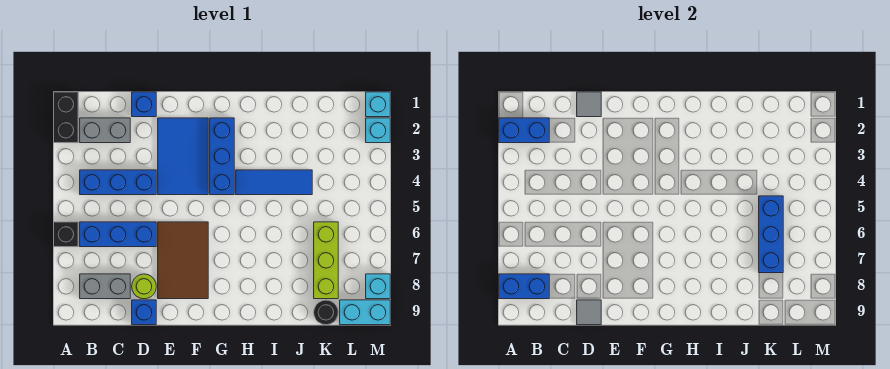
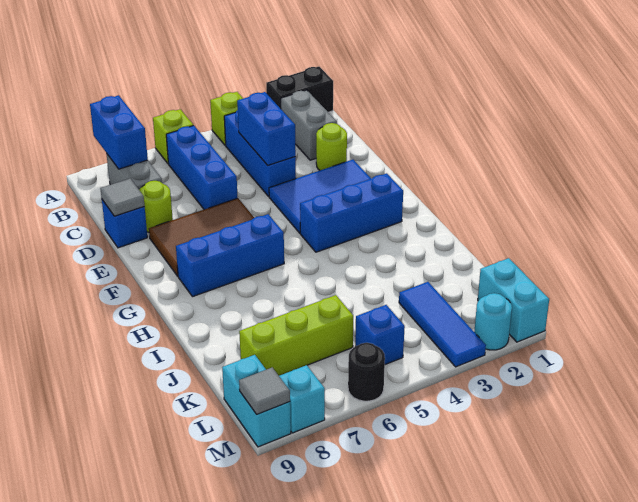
blue brick A2:B2 level 2 -> blue brick C4:D4 level 2
none -> lime brick A4 level 1
black brick A6 level 1 -> lime brick A6 level 1
blue brick D1 level 1 -> blue brick L5 level 1
grey tile D1 level 2 -> grey tile M9 level 2
none -> lime round brick D2 level 1
blue tile H4:J4 level 1 -> blue tile K3:M3 level 1
blue brick K5:K7 level 2 -> blue brick G6:G8 level 1
black round brick K9 level 1 -> black round brick M6 level 1
cyan brick M1 level 1 -> cyan brick L1:M1 level 1
cyan brick M2 level 1 -> cyan round brick M2 level 1

